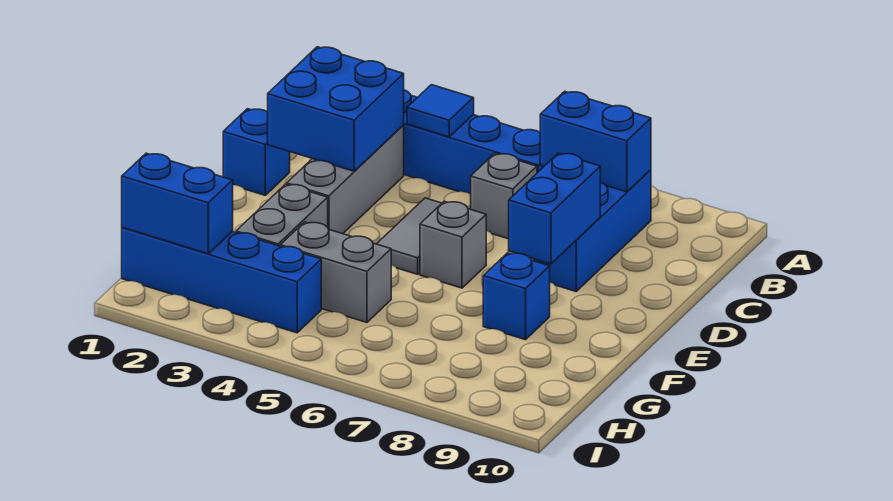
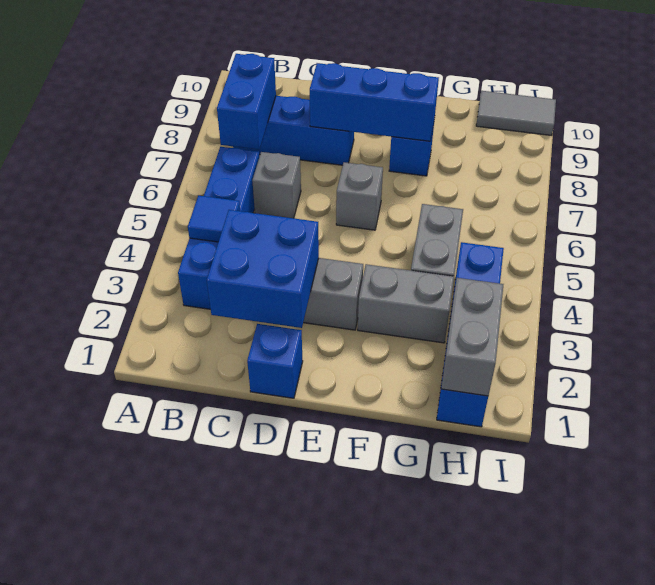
grey tile D5:E5 level 1 -> grey tile H10:I10 level 1
blue brick D8:E8 level 2 -> blue brick D8:F8 level 2
blue brick H1:H2 level 2 -> grey brick H1:H2 level 2

